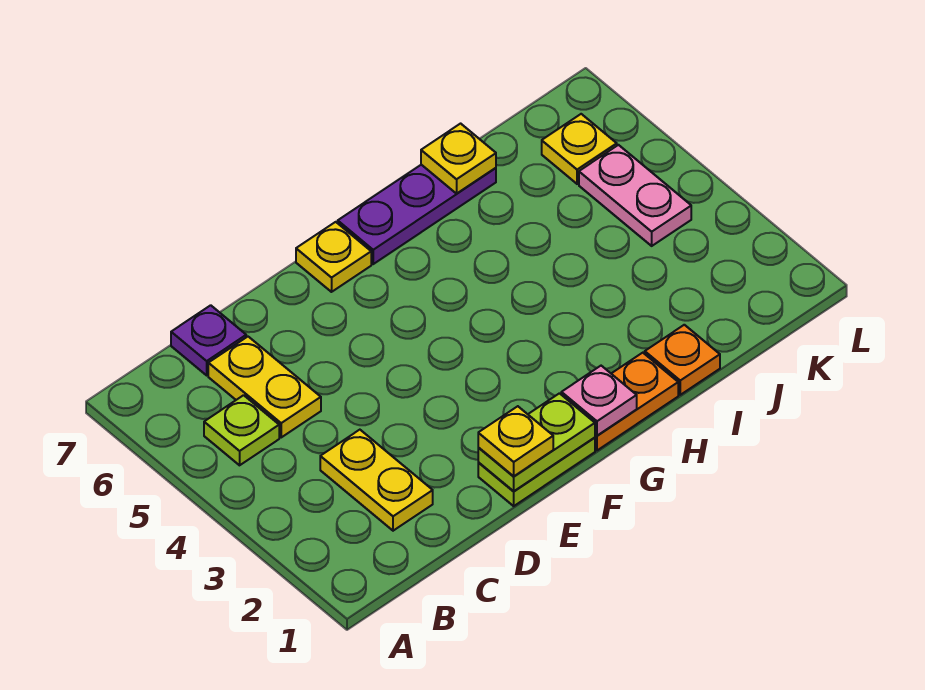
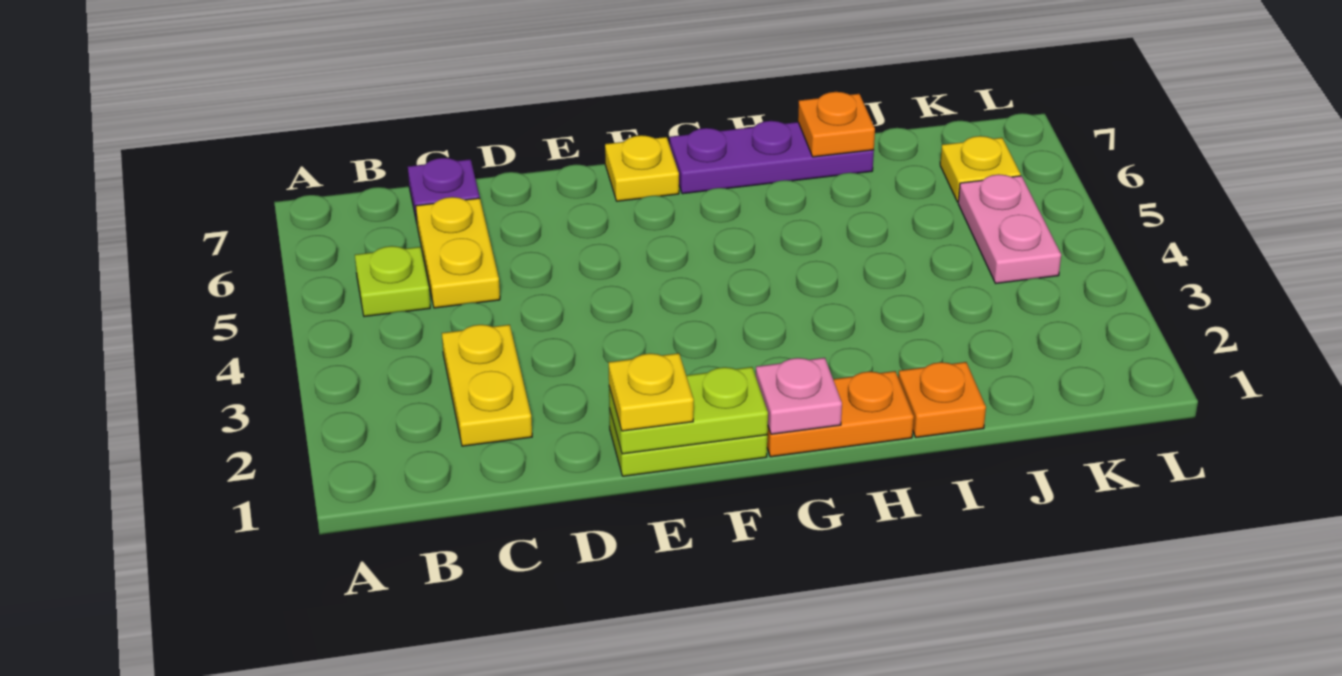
yellow plate I7 level 2 -> orange plate I7 level 2

